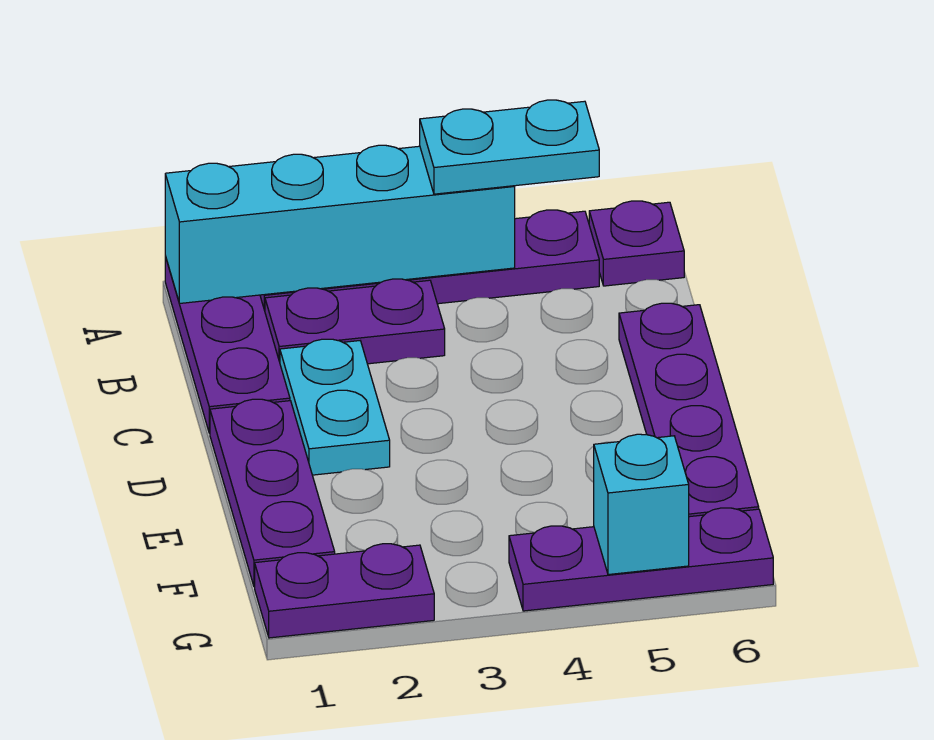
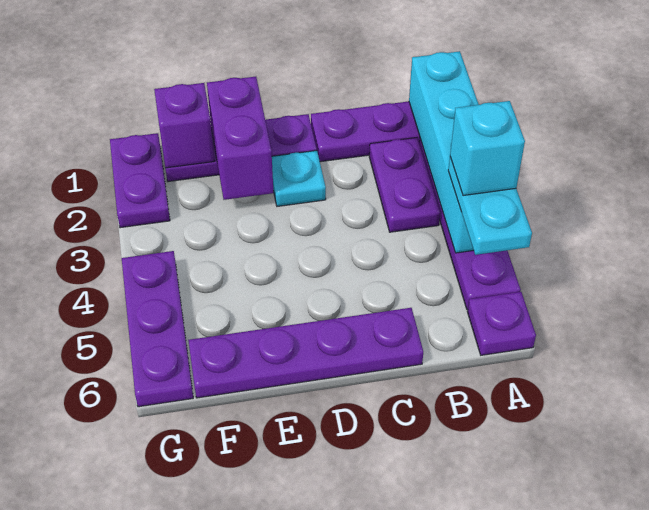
cyan plate C2:D2 level 1 -> cyan plate D2 level 1
none -> purple brick E1:E2 level 2
none -> purple brick F1 level 2
cyan brick G5 level 2 -> cyan brick A4 level 4

